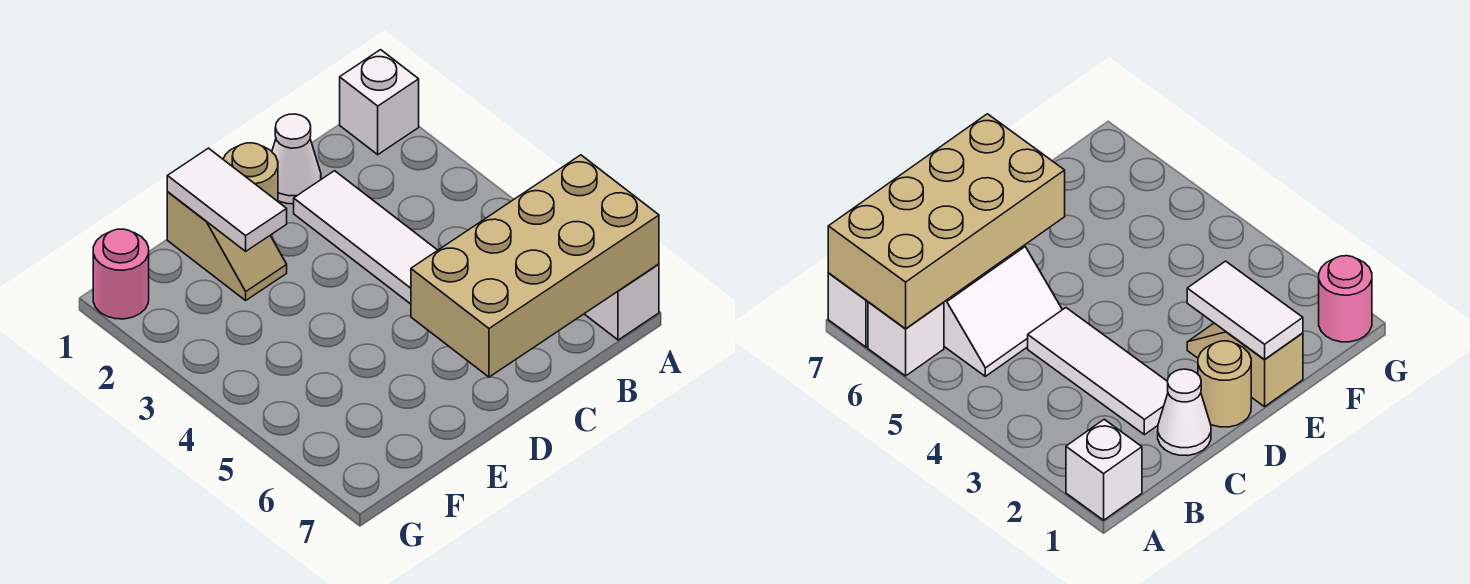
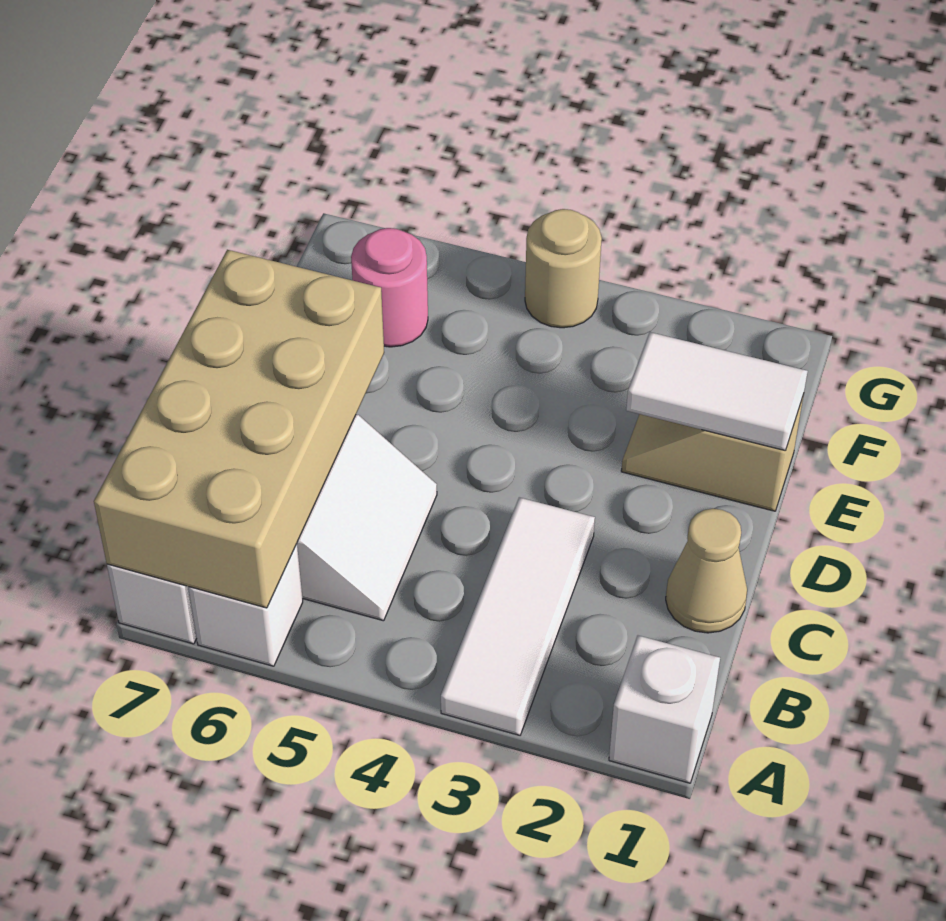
white cone C1 level 1 -> tan cone C1 level 1
white tile C2:C4 level 1 -> white tile A3:C3 level 1
tan round brick D1 level 1 -> tan round brick G4 level 1
pink round brick G1 level 1 -> pink round brick F6 level 1

